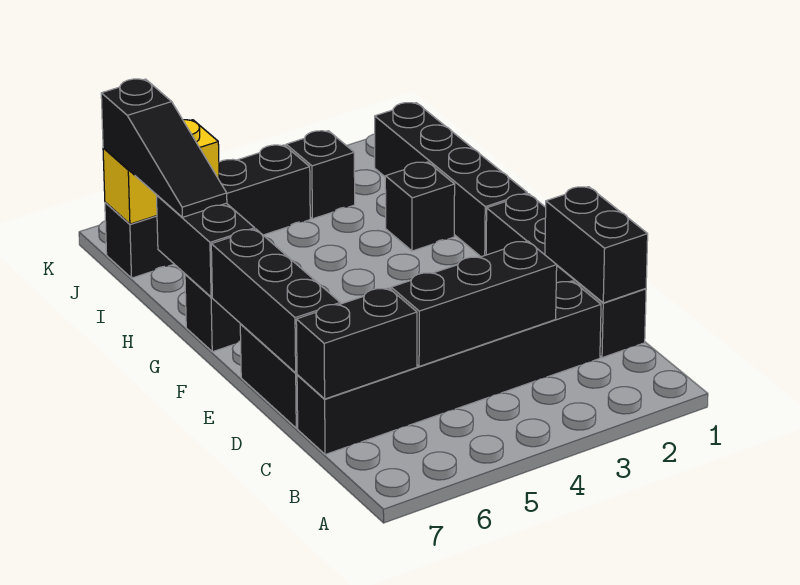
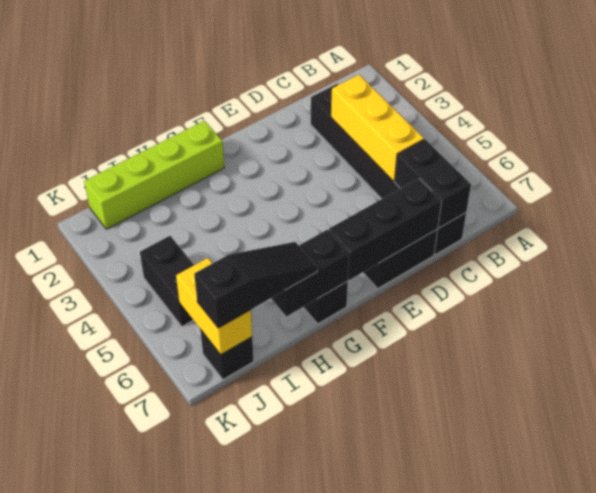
black brick C1:F1 level 1 -> none
black brick C1:D1 level 2 -> none
black brick C3:C5 level 2 -> yellow brick C3:C5 level 2
black brick G1:J1 level 1 -> lime brick G1:J1 level 1
black brick H2 level 1 -> none
black brick J3 level 1 -> none

